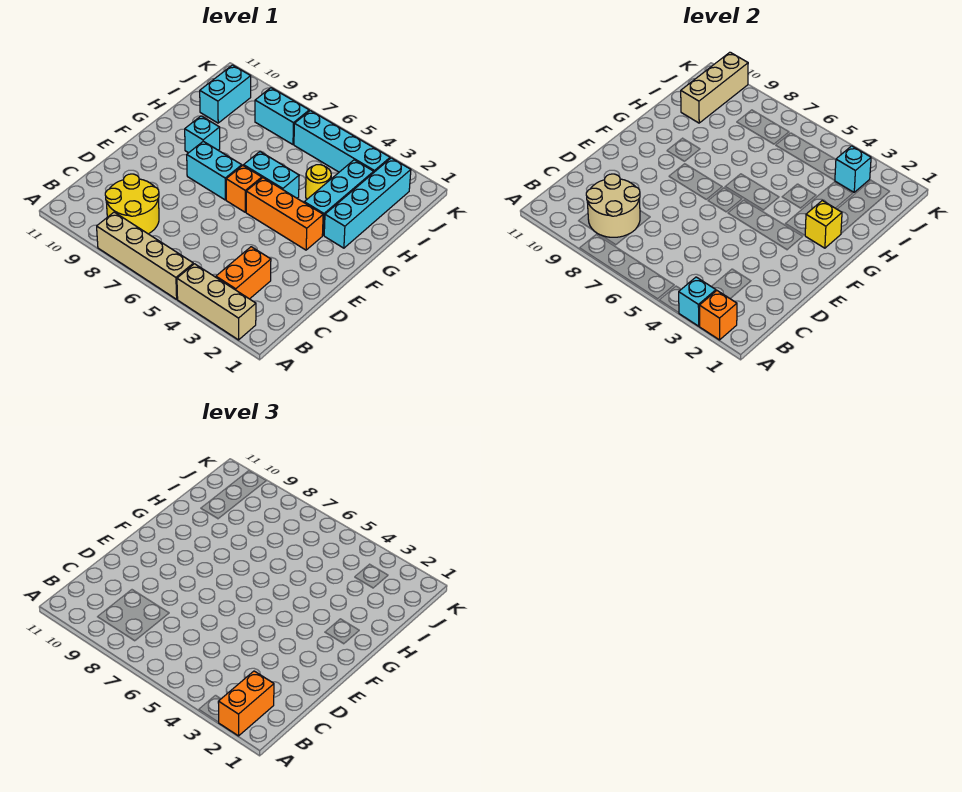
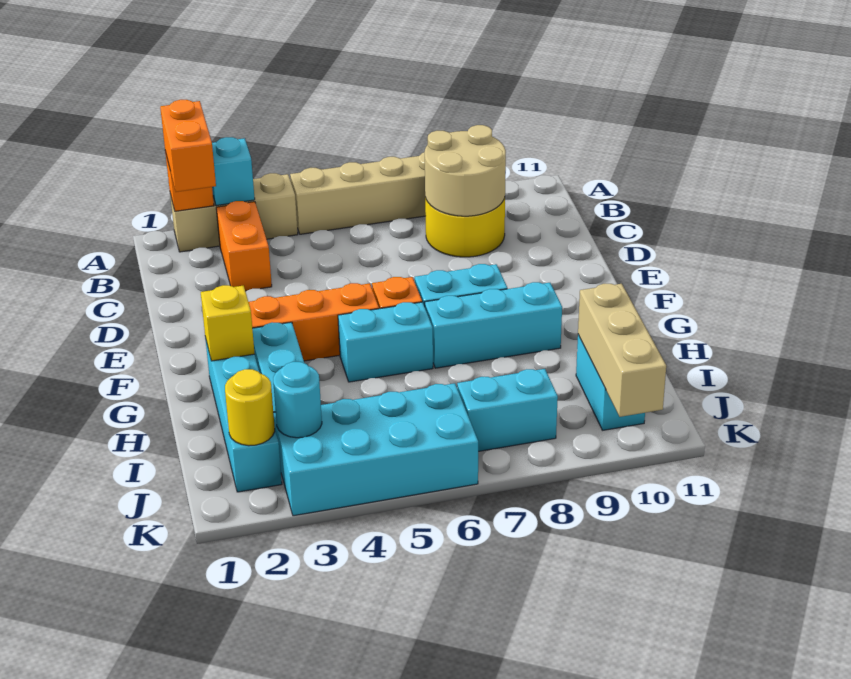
cyan brick G9 level 1 -> cyan brick G7:G9 level 1
yellow round brick H4 level 1 -> yellow round brick J2 level 2
cyan brick J3:J6 level 1 -> cyan brick J3:K6 level 1
cyan brick J3 level 2 -> cyan round brick J3 level 2

